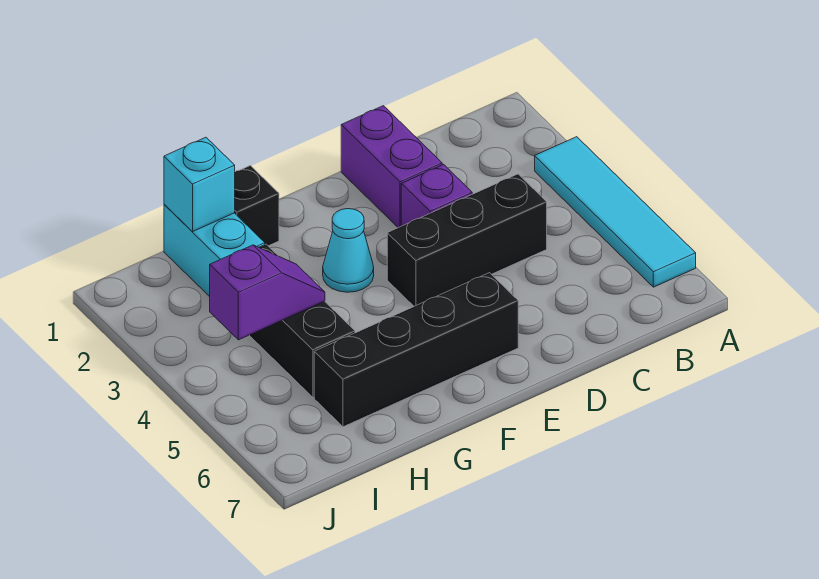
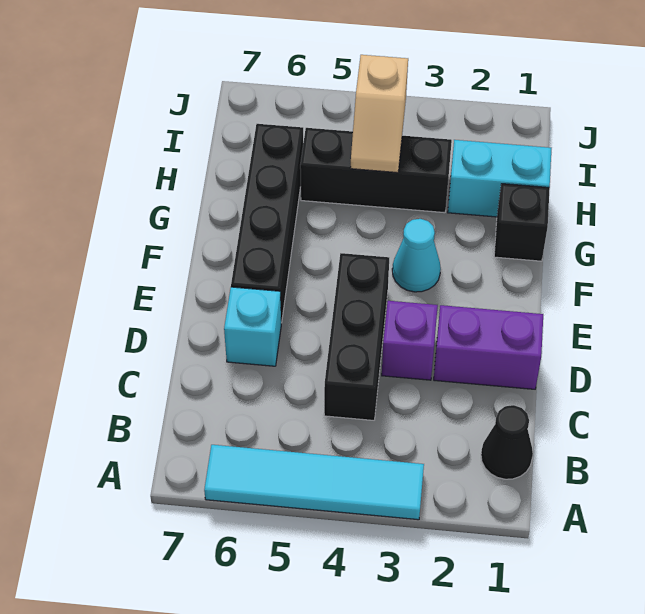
none -> black cone B1 level 1
cyan brick H1 level 2 -> cyan brick D6 level 1
purple slope H4:I4 level 2 top I -> tan slope H4:I4 level 2 top I

